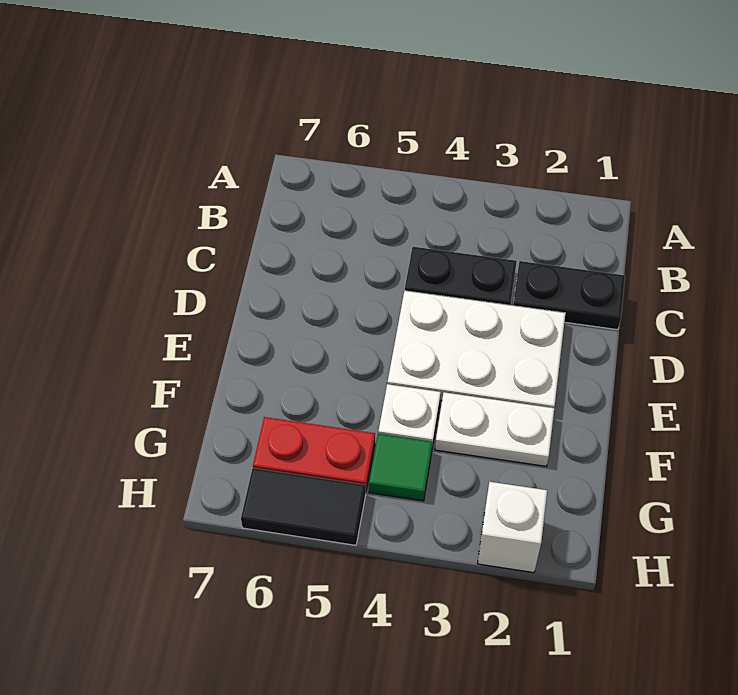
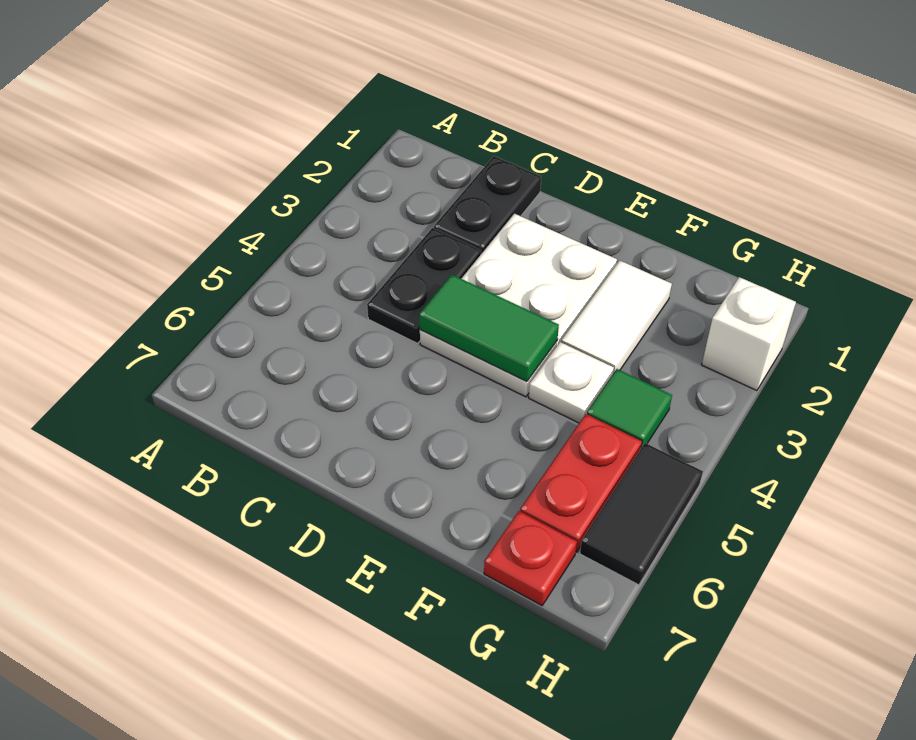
none -> green tile D4:E4 level 2
white plate F2:F3 level 1 -> white tile F2:F3 level 1
none -> red plate G7 level 1

